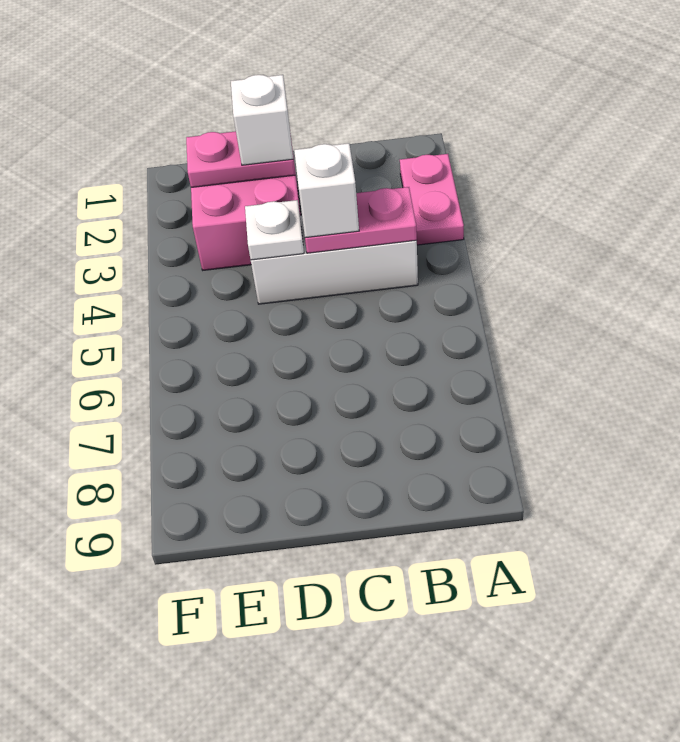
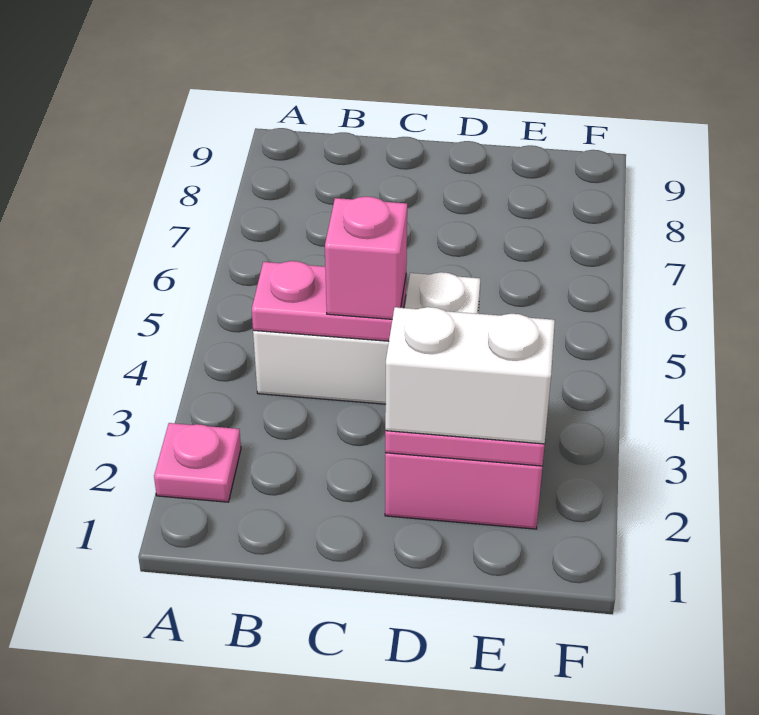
pink plate A2:A3 level 1 -> pink plate A2 level 1
white brick C4 level 3 -> pink brick C4 level 3
white brick D2 level 3 -> white brick D2:E2 level 3

